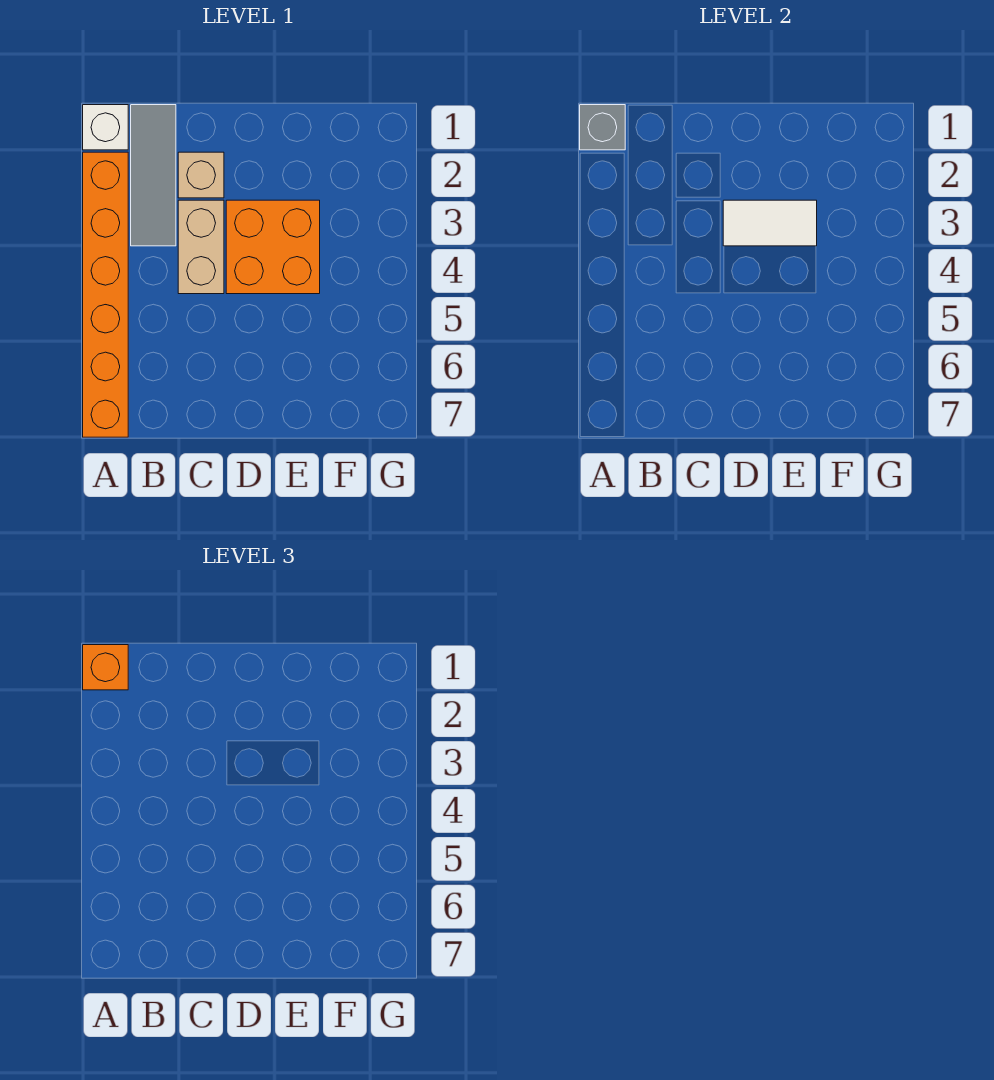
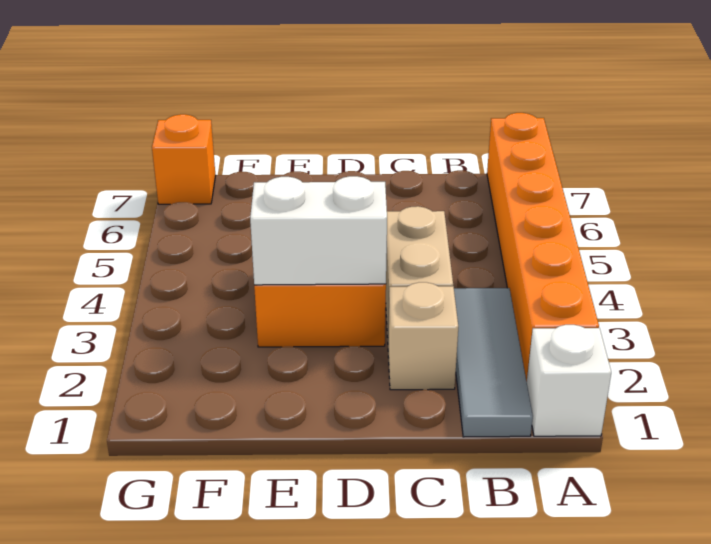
grey brick A1 level 2 -> none
orange brick A1 level 3 -> orange brick G7 level 1
white tile D3:E3 level 2 -> white brick D3:E3 level 2

